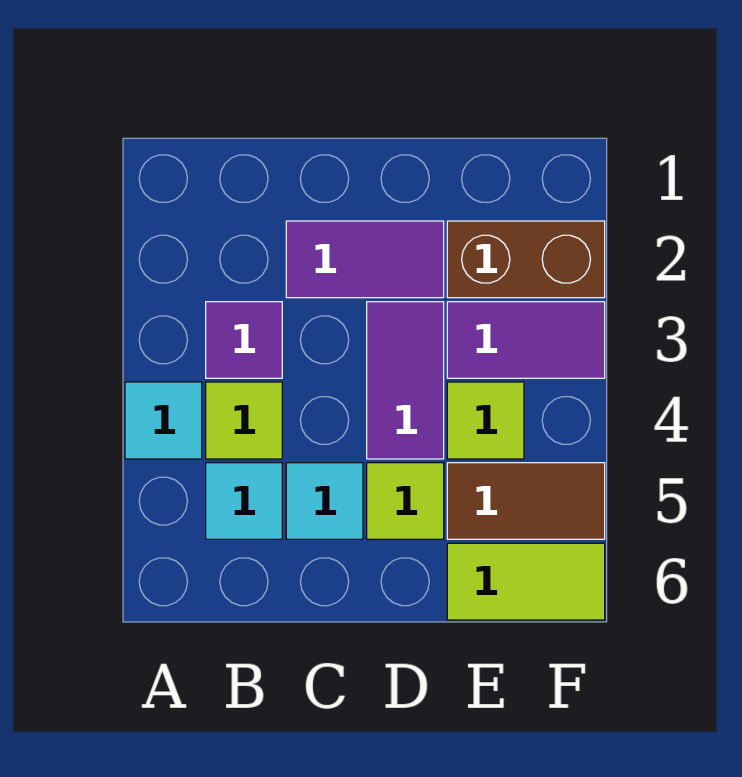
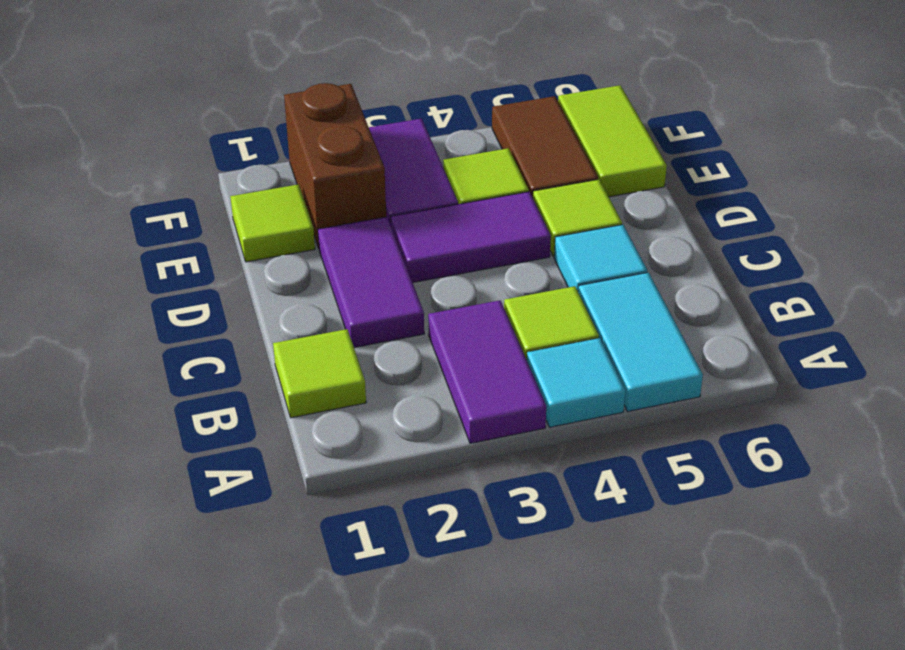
none -> lime tile B1 level 1
purple tile B3 level 1 -> purple tile A3:B3 level 1
cyan tile B5 level 1 -> cyan tile A5:B5 level 1
none -> lime tile E1 level 1

